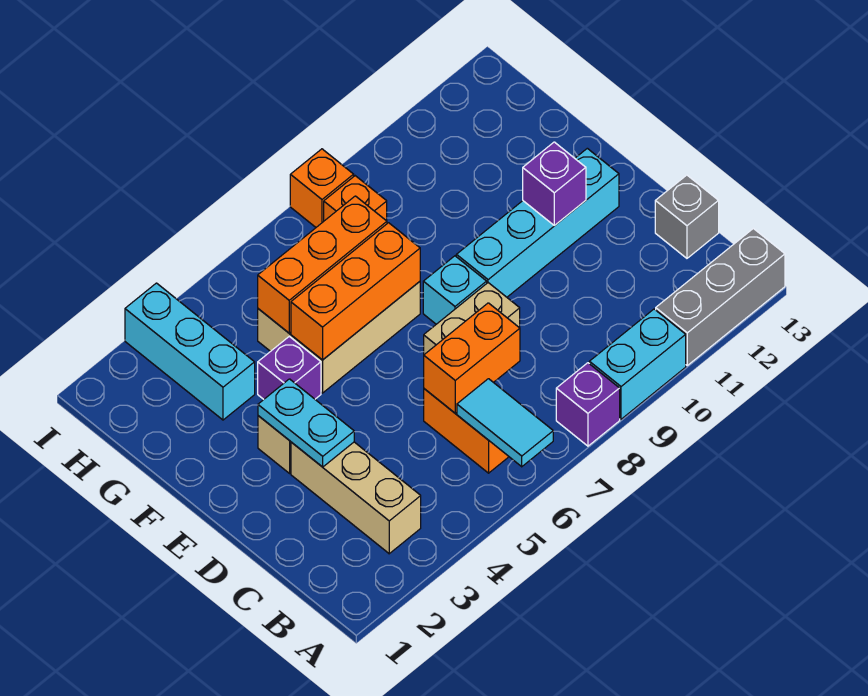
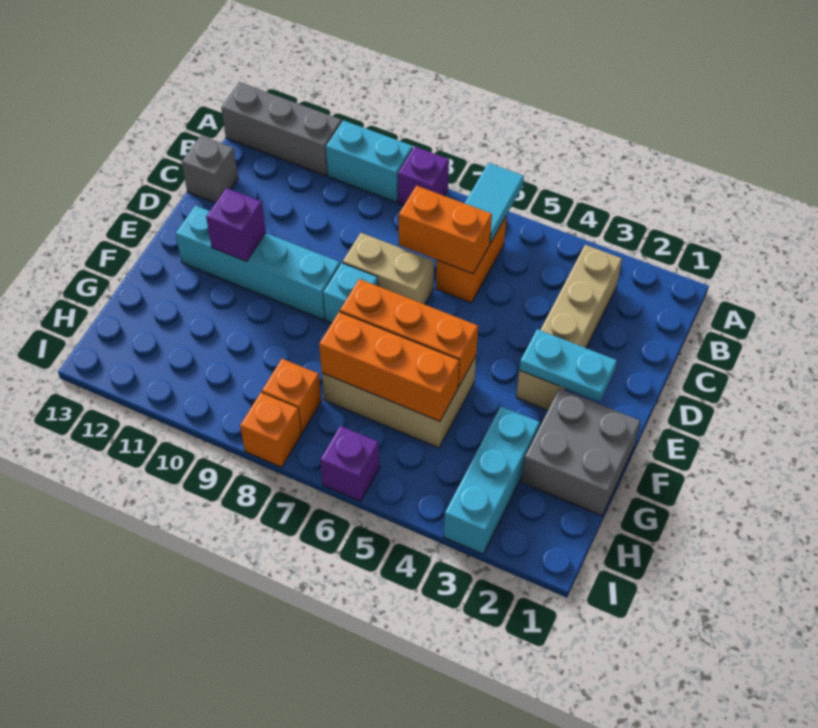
cyan plate D3:E3 level 2 -> cyan plate E2:E3 level 2
none -> grey brick F1:G2 level 1
purple brick F4 level 1 -> purple brick I6 level 1

